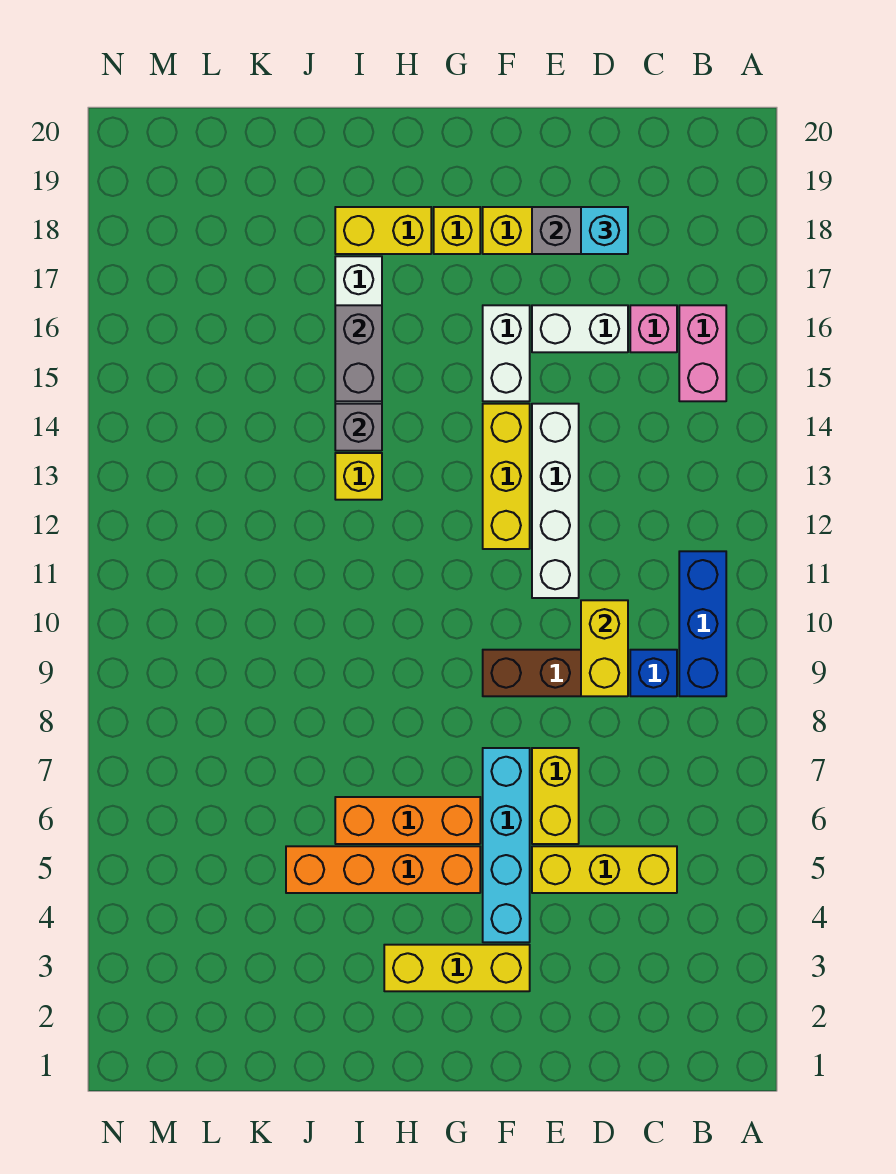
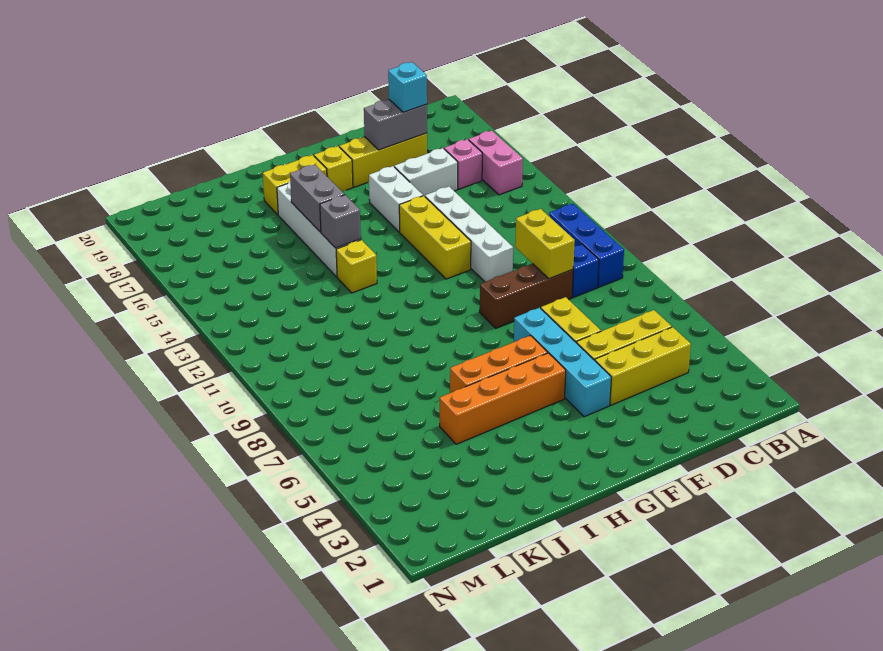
yellow brick F3:H3 level 1 -> yellow brick C4:E4 level 1

